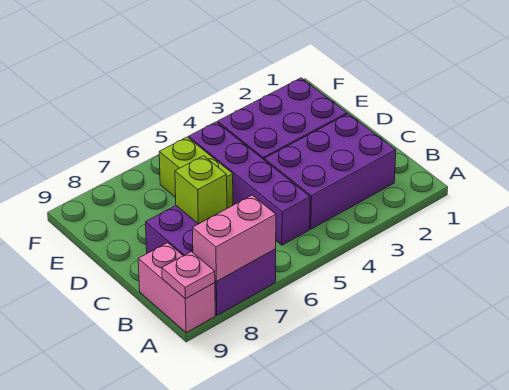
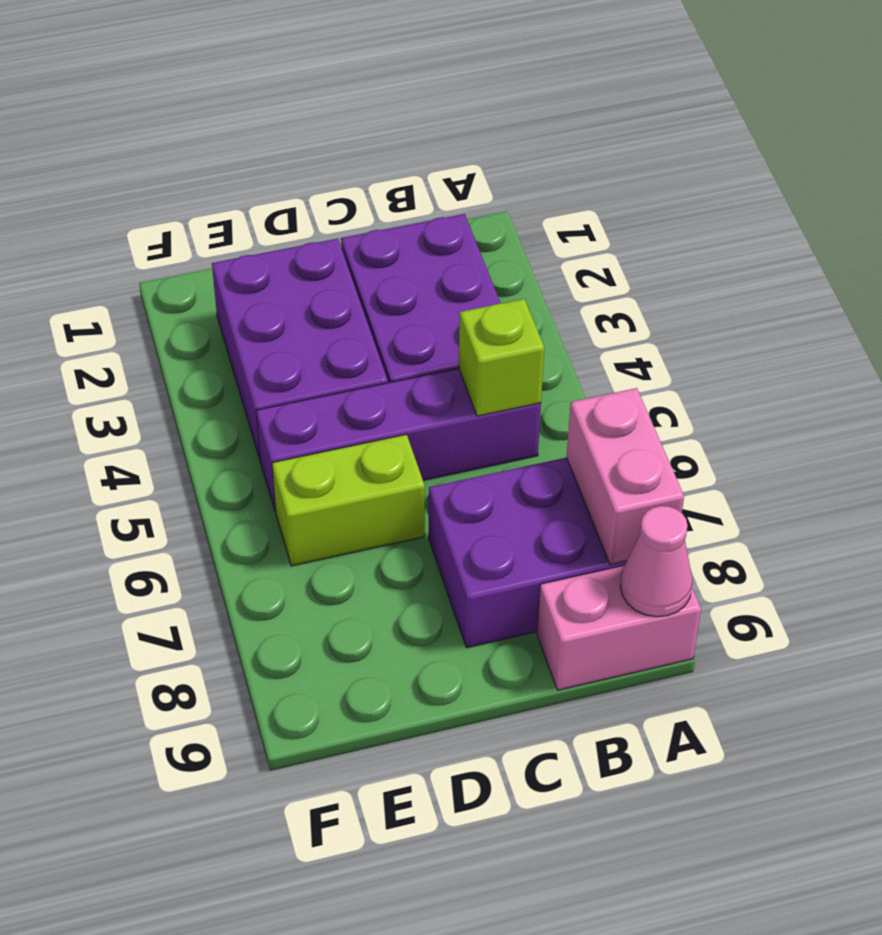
pink plate A9 level 2 -> pink cone A9 level 2
lime brick C7 level 2 -> lime brick B5 level 2

